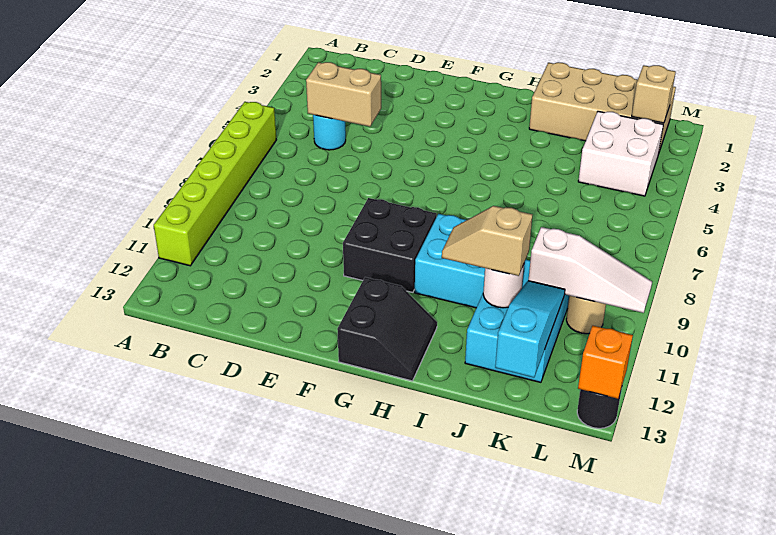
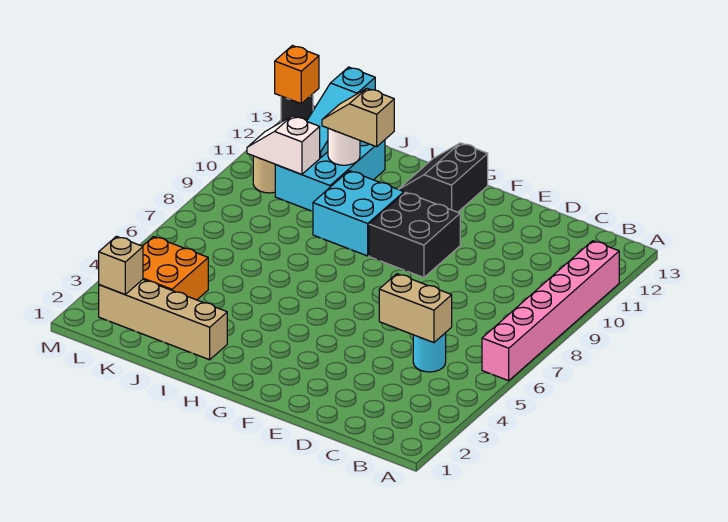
lime brick A6:A11 level 1 -> pink brick A6:A11 level 1
tan brick I1:L2 level 1 -> tan brick I2:L2 level 1
tan slope I11:J11 level 3 top J -> tan slope I11:J11 level 3 top I
white brick K3:L4 level 1 -> orange brick K3:L4 level 1
white slope K10:M10 level 2 top K -> white slope K10:L10 level 2 top K

